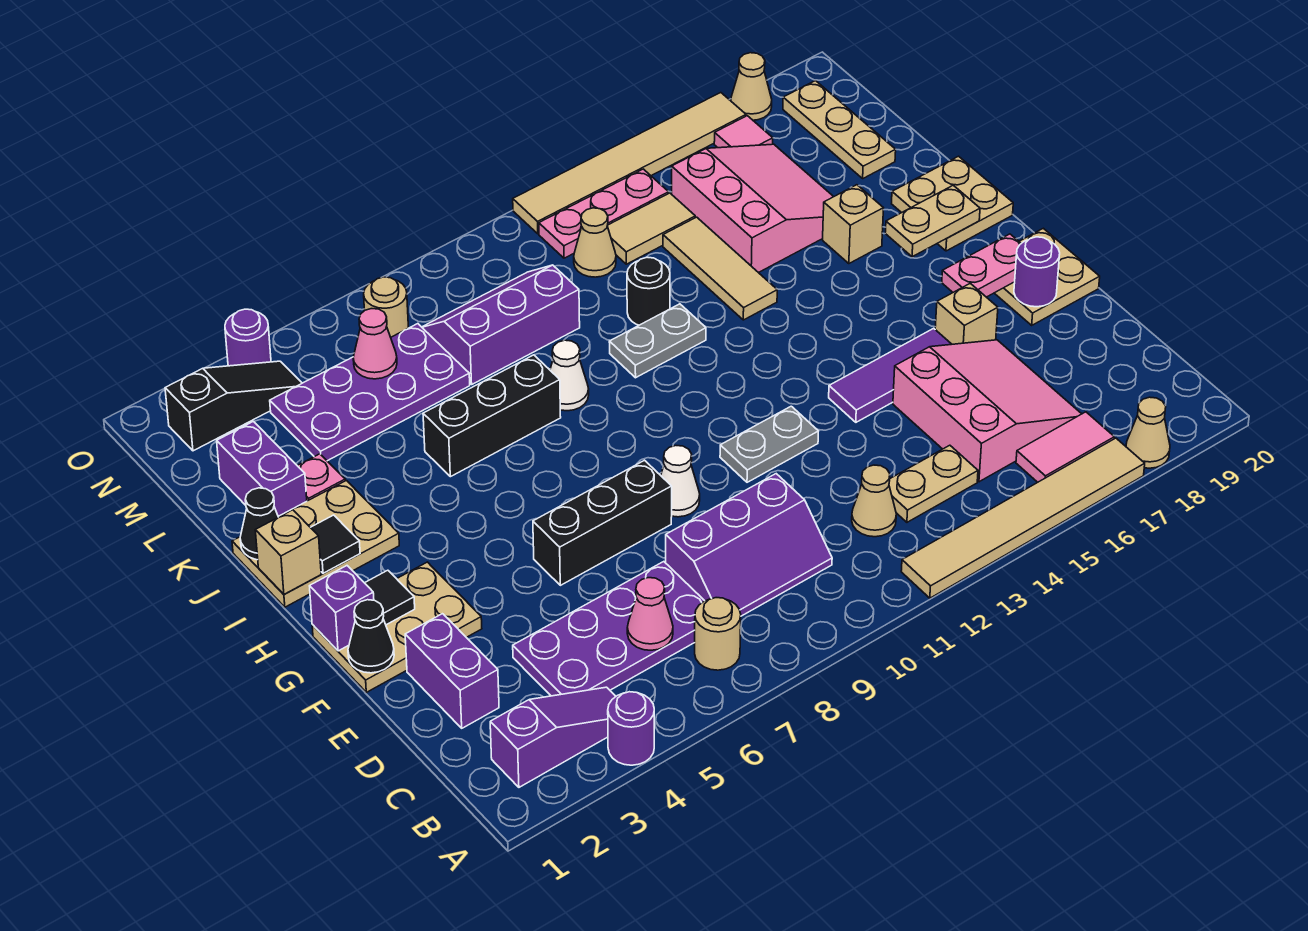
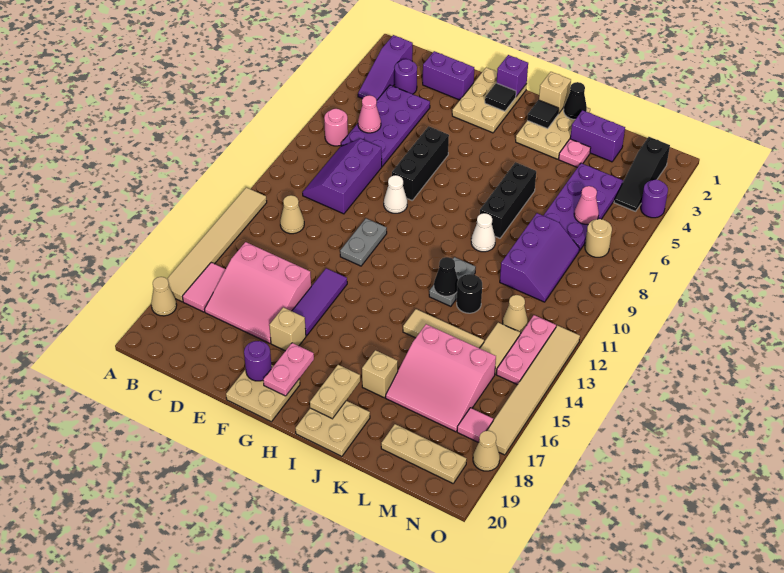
purple round brick A4 level 1 -> purple round brick C3 level 1
tan round brick B7 level 1 -> pink round brick B7 level 1
tan plate C13:C14 level 1 -> none
black cone F1 level 2 -> black cone J12 level 2

